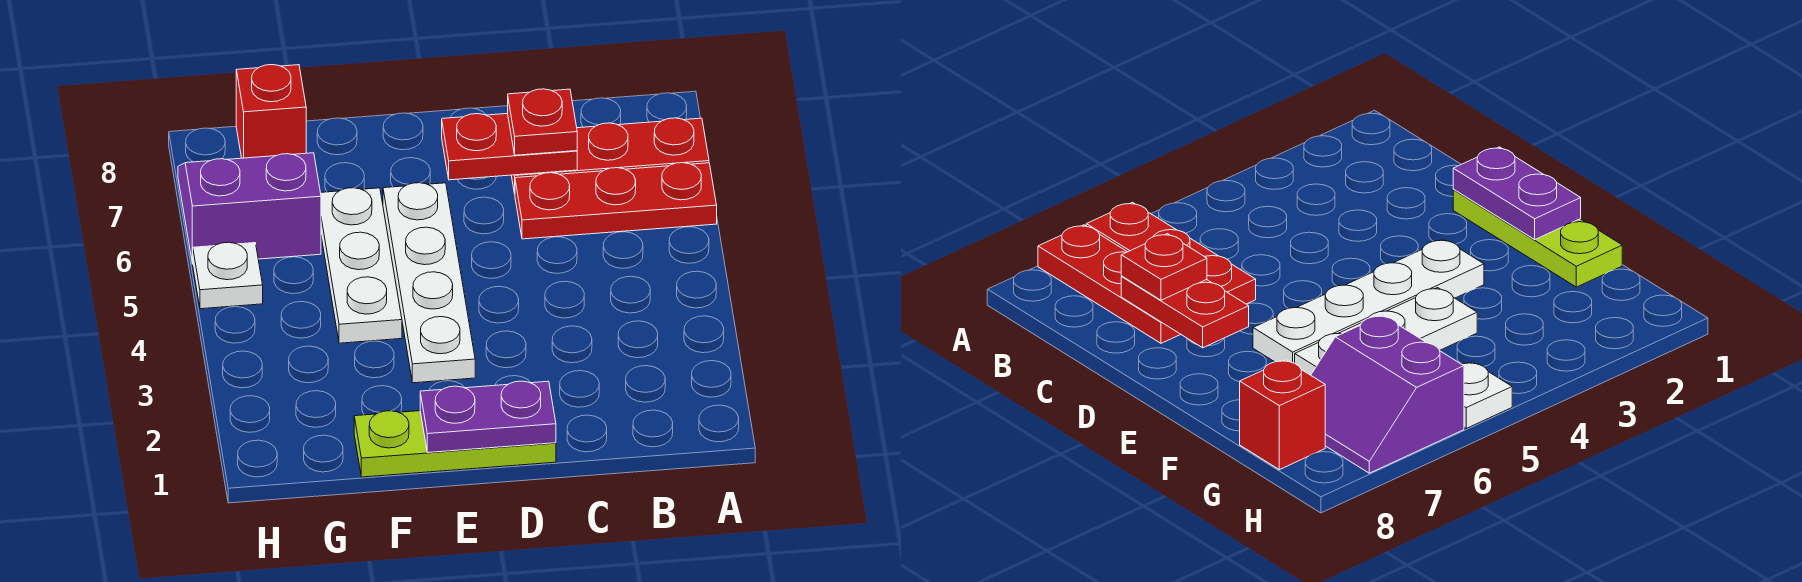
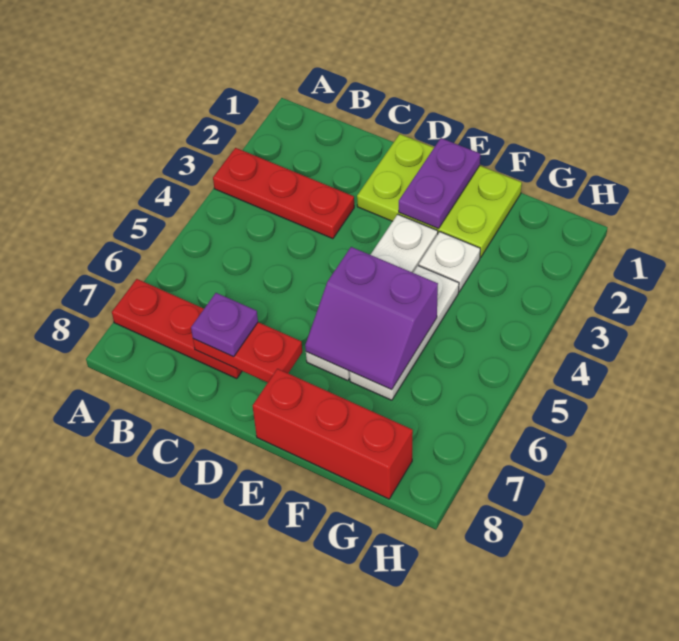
red plate A6:C6 level 1 -> red plate A3:C3 level 1
red plate C7 level 3 -> purple plate C7 level 3
lime plate D1:F1 level 1 -> lime plate D1:F2 level 1
purple plate D1:E1 level 2 -> purple plate E1:E2 level 2
purple slope G6:H7 level 1 top 6 -> purple slope E5:F6 level 2 top 5
red brick G8 level 1 -> red brick E8:G8 level 1
white plate H5 level 1 -> white plate F3 level 1

